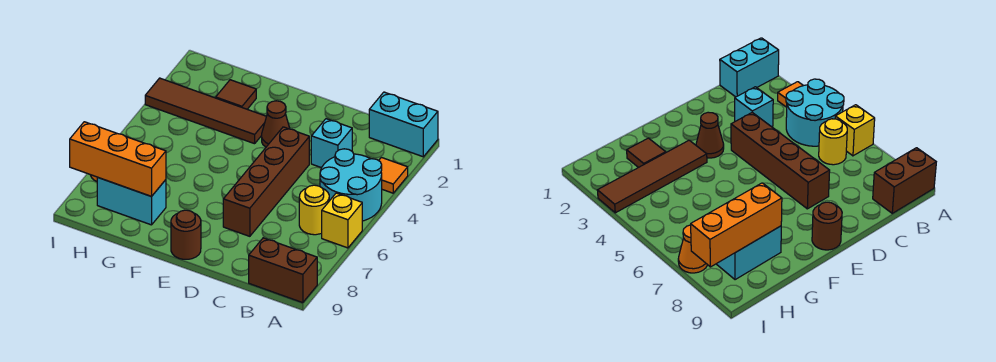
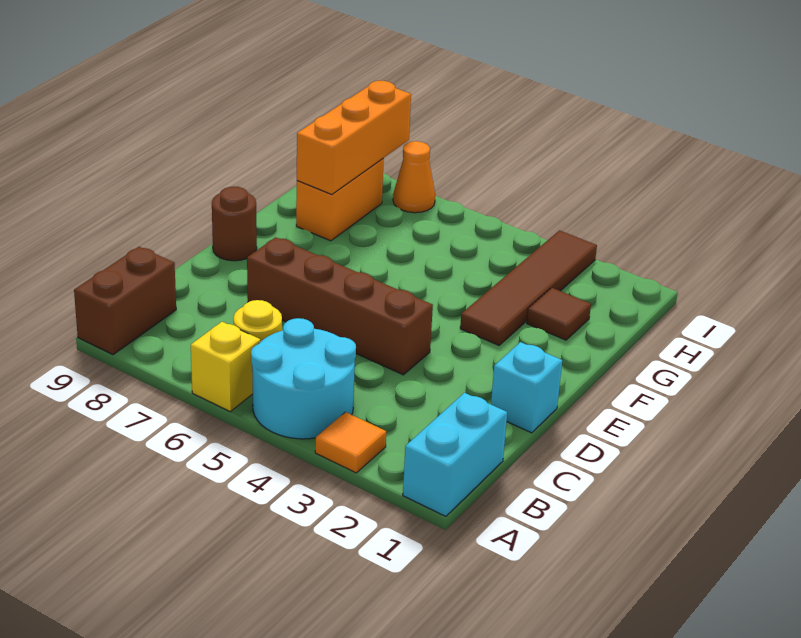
cyan brick C3 level 1 -> cyan brick D1 level 1
brown cone E3 level 1 -> none
cyan brick G8:H8 level 1 -> orange brick G8:H8 level 1

